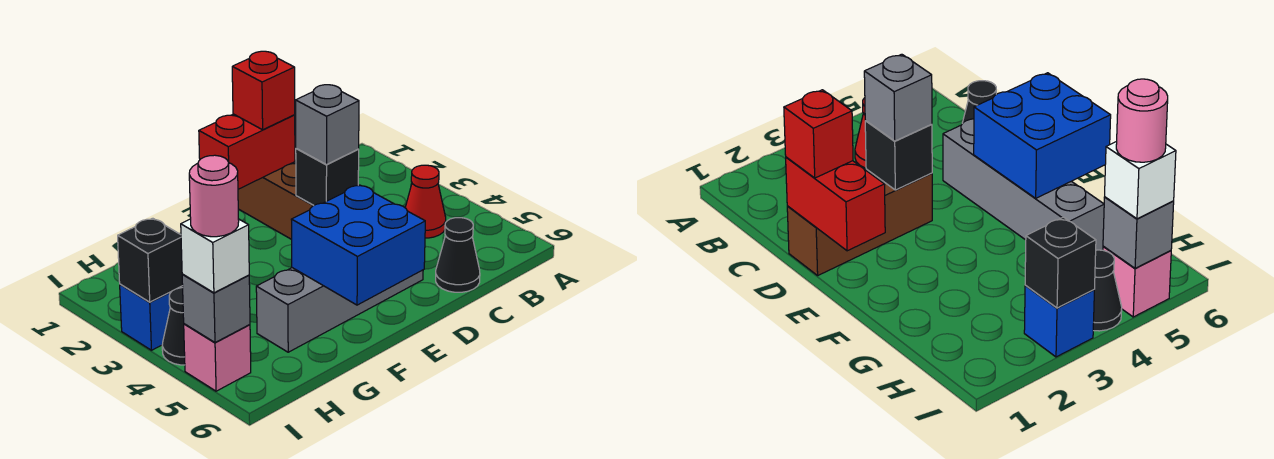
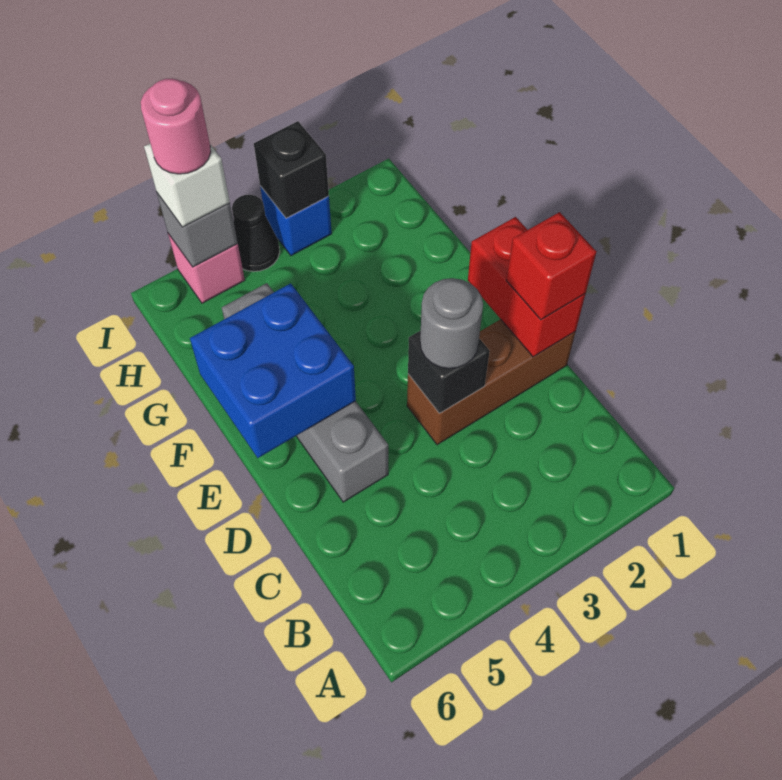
red cone B4 level 1 -> none
black cone C6 level 1 -> none
grey brick D3 level 3 -> grey round brick D3 level 3

